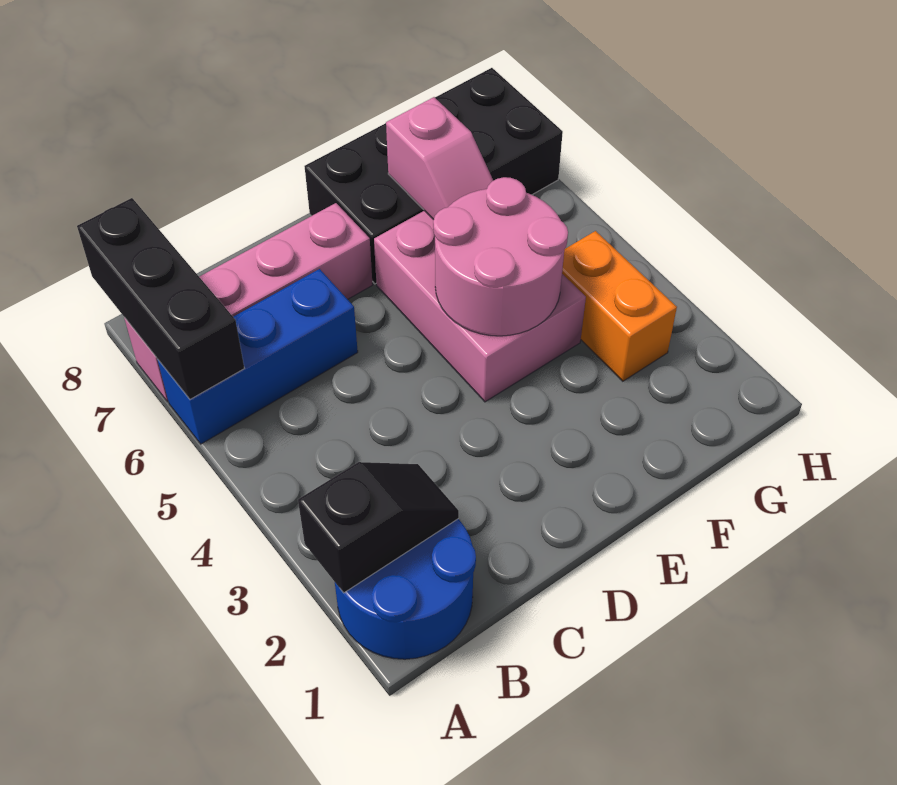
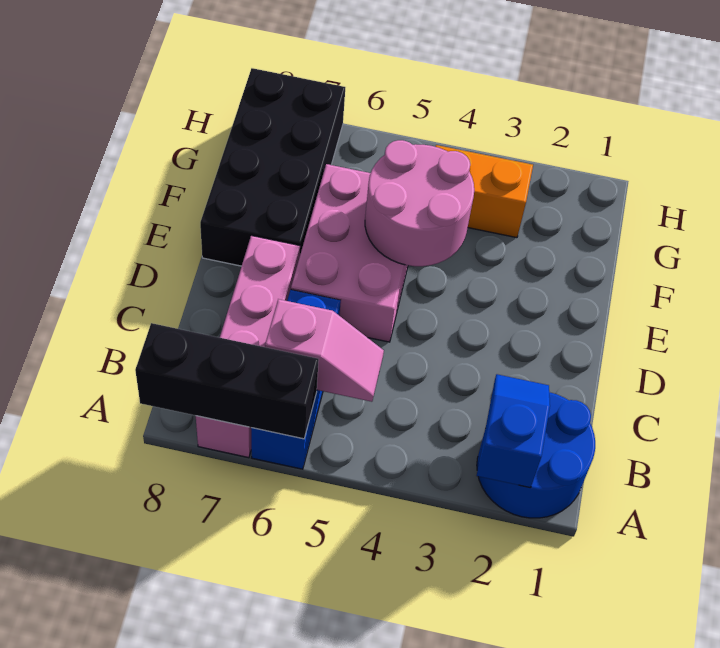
black slope A2:B2 level 2 top A -> blue slope A2:B2 level 2 top A
pink brick E4:F6 level 1 -> pink brick D5:F6 level 1
pink slope F6:F7 level 2 top 7 -> pink slope B5:B6 level 2 top 6

